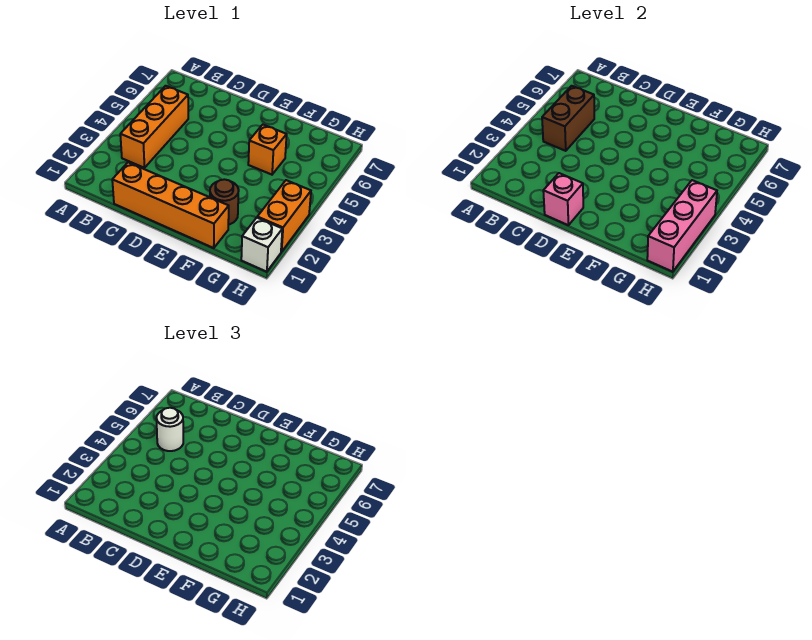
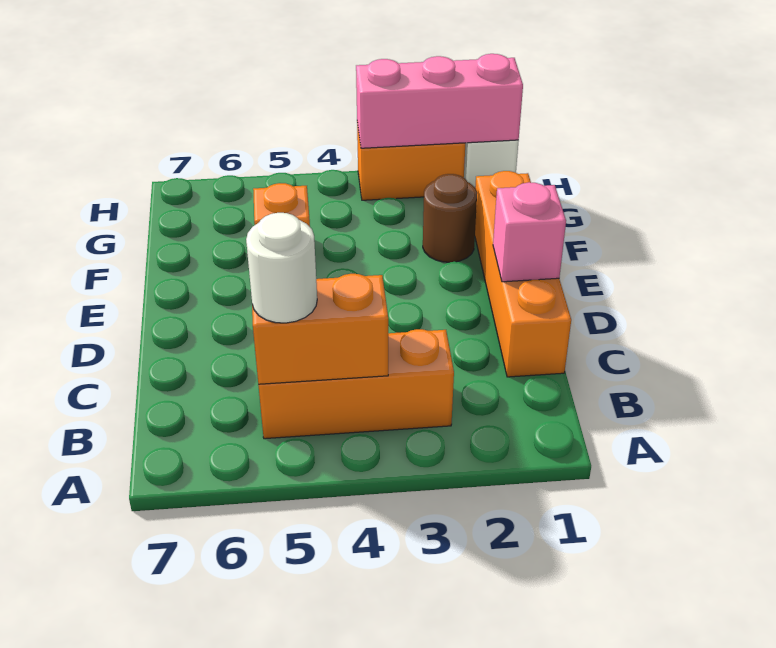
brown brick B4:B5 level 2 -> orange brick B4:B5 level 2

